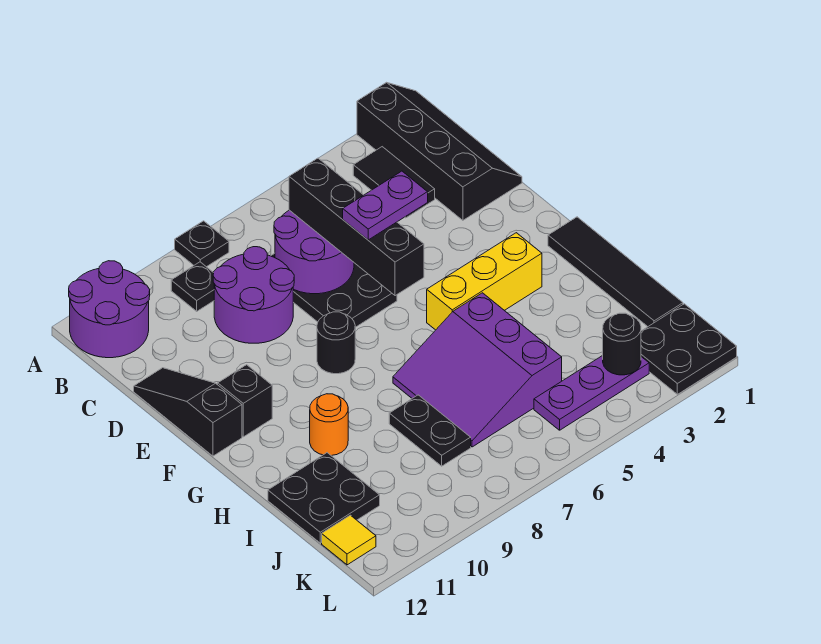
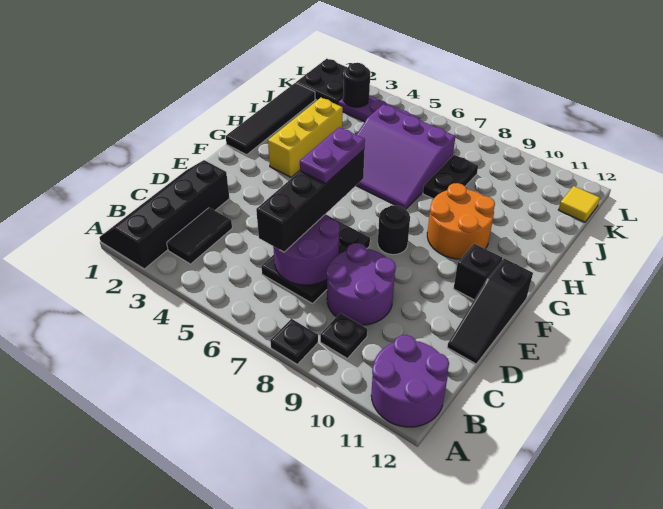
purple plate E5:E6 level 4 -> purple plate E6:F6 level 4
yellow brick G3:G5 level 1 -> yellow brick G3:I3 level 1
purple slope H5:J7 level 1 top 5 -> purple slope H5:J7 level 1 top J
orange round brick H10 level 1 -> orange round brick G9:H10 level 1
black plate I11:J12 level 1 -> none

